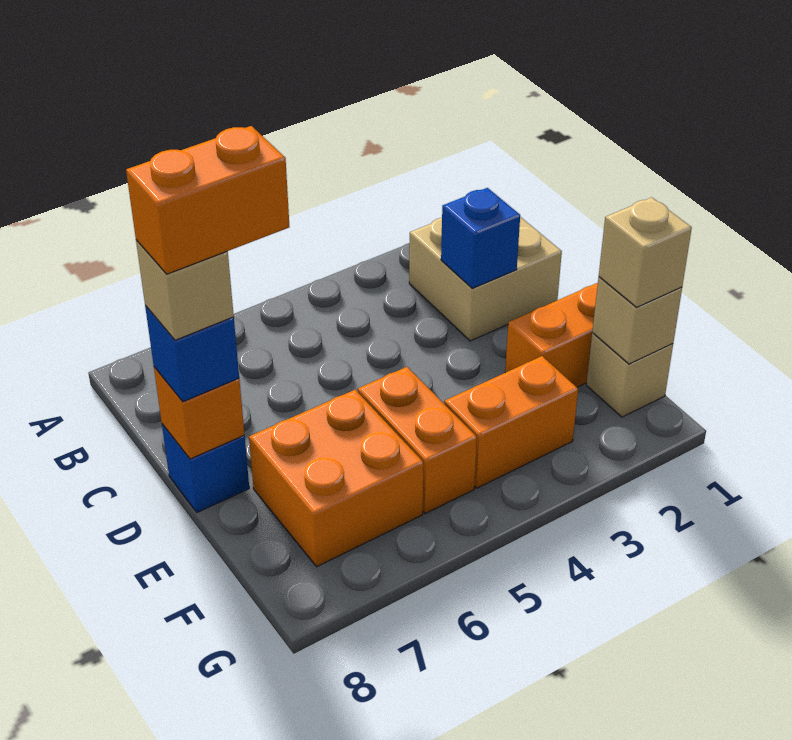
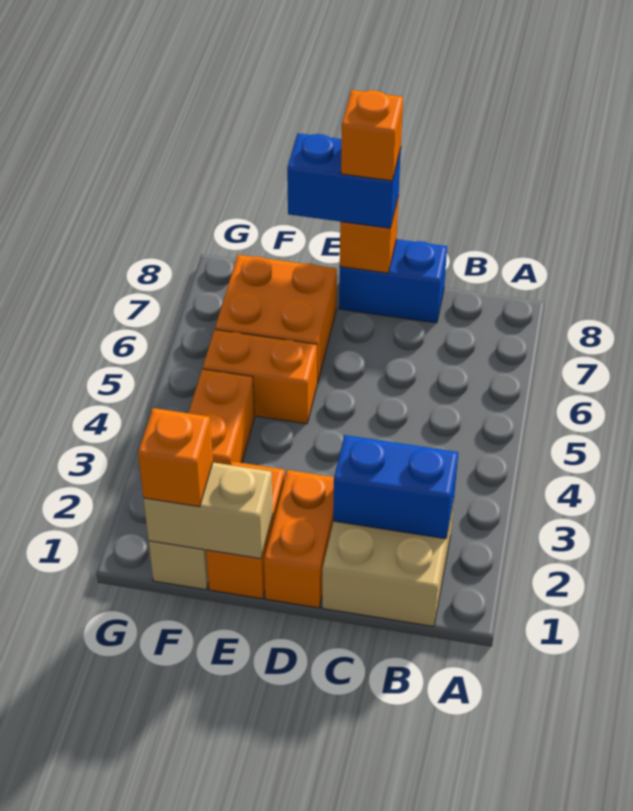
blue brick C2 level 2 -> blue brick B2:C2 level 2
orange brick D7:D8 level 5 -> orange brick D1:D2 level 1
blue brick D8 level 1 -> blue brick C8:D8 level 1
blue brick D8 level 3 -> blue brick D8:E8 level 3
tan brick D8 level 4 -> orange brick D8 level 4
tan brick F1 level 2 -> tan brick E1:F1 level 2
tan brick F1 level 3 -> orange brick F1 level 3

